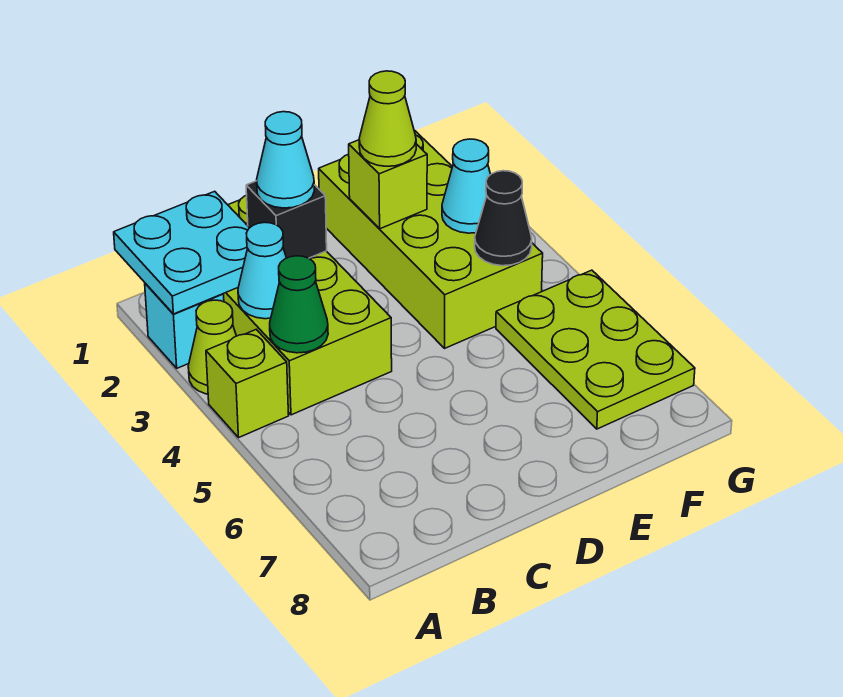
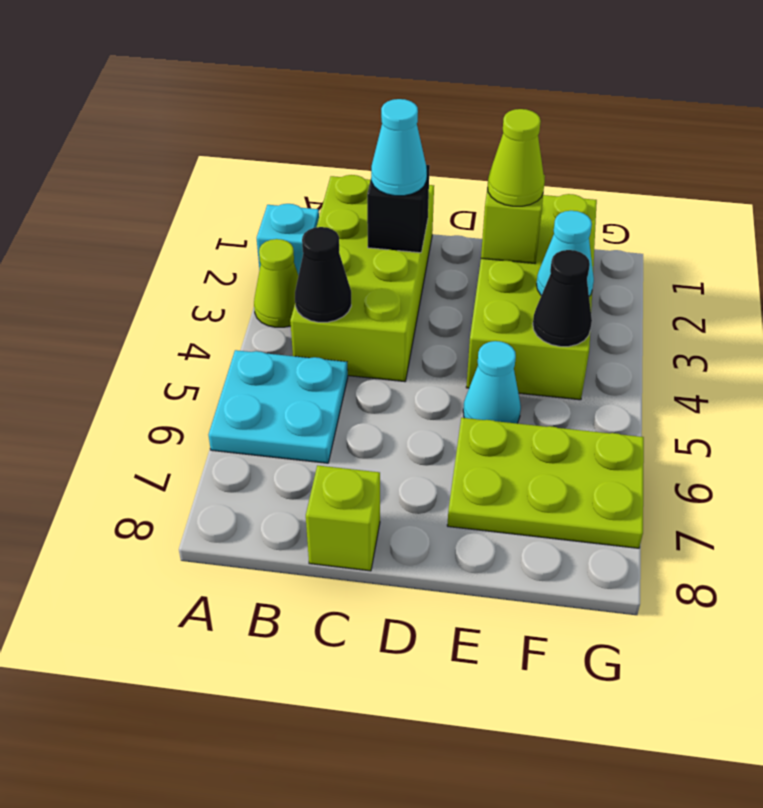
cyan plate A1:B2 level 2 -> cyan plate A5:B6 level 1
lime brick A4 level 1 -> lime brick C8 level 1
cyan cone B3 level 2 -> cyan cone E5 level 1
green cone B4 level 2 -> black cone B4 level 2
lime plate F5:G7 level 1 -> lime plate E6:G7 level 1

